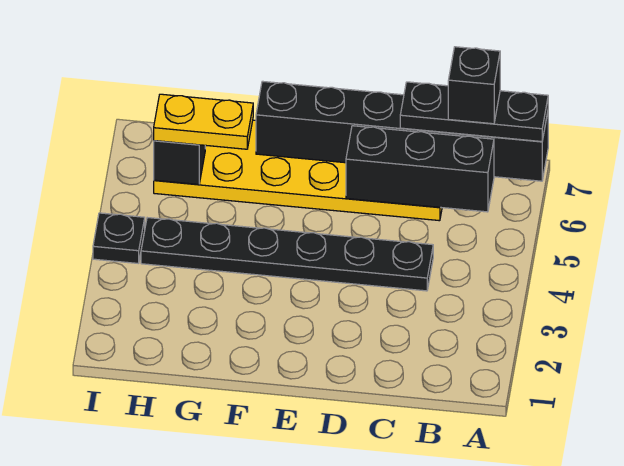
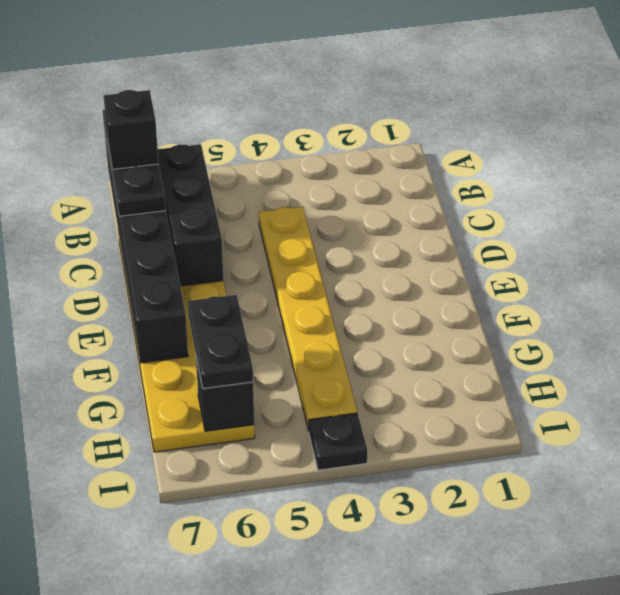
black plate C4:H4 level 1 -> yellow plate C4:H4 level 1
yellow plate G6:H6 level 3 -> black plate G6:H6 level 3

